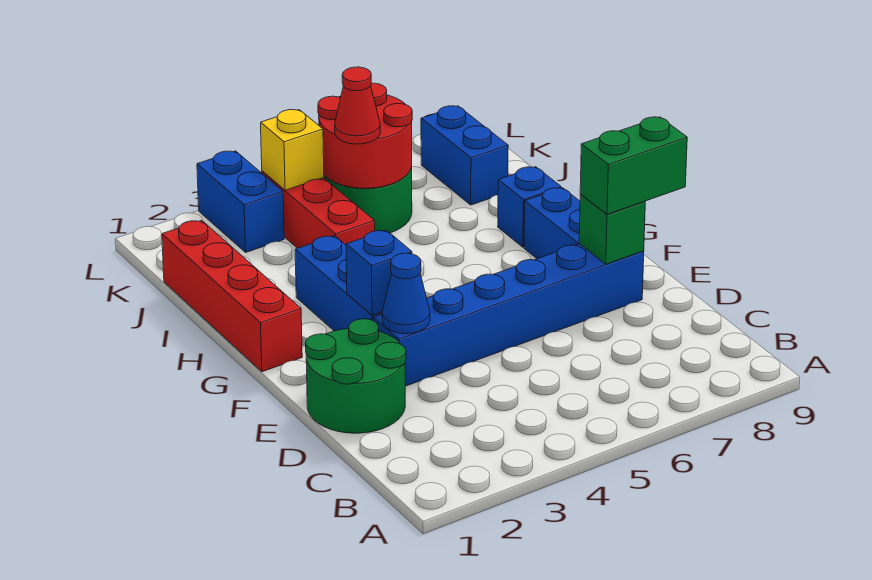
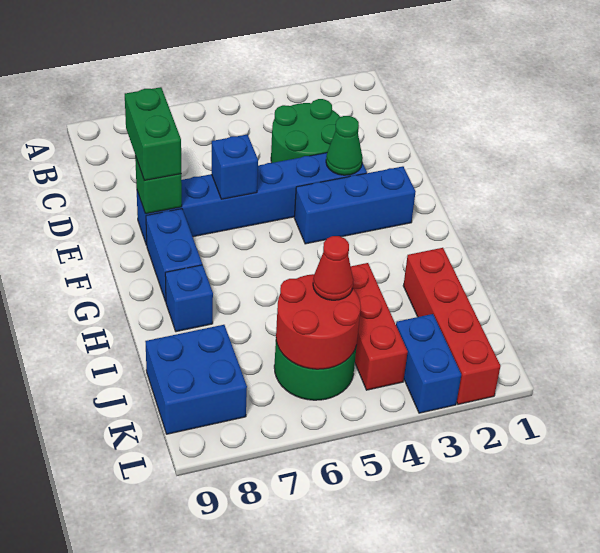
green round brick D1:E2 level 1 -> green round brick C3:D4 level 1
blue cone E3 level 2 -> green cone E3 level 2
green brick E8:E9 level 3 -> green brick D8:E8 level 3
blue brick F3:H3 level 1 -> blue brick F2:F4 level 1
blue brick F3 level 2 -> blue brick E6 level 2
red brick G1:J1 level 1 -> red brick I2:L2 level 1
blue brick J8:K8 level 1 -> blue brick J8:K9 level 1
yellow brick K4 level 2 -> none

